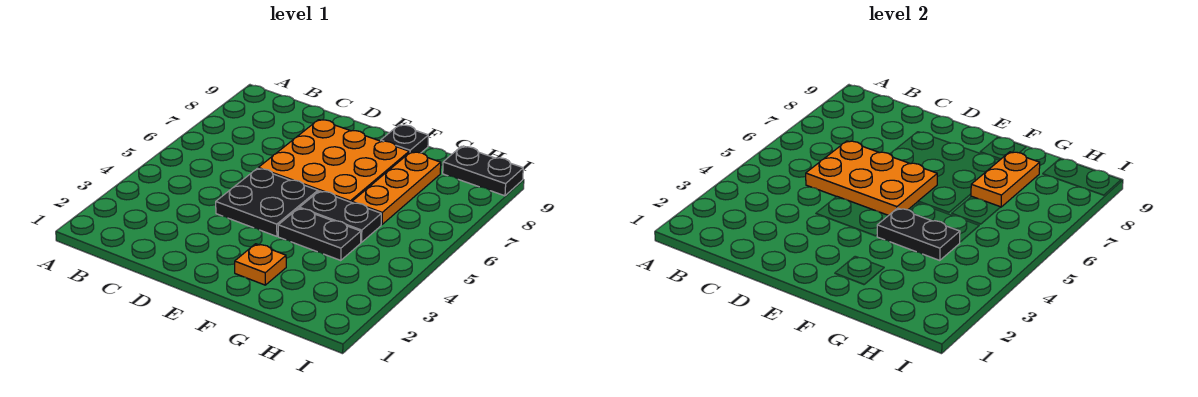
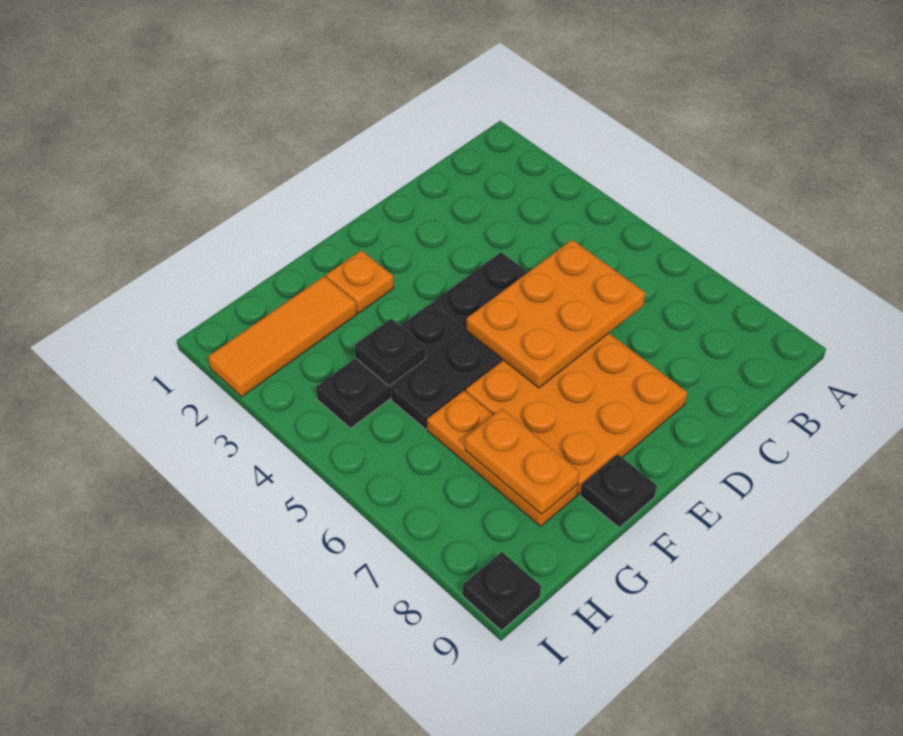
black plate F4:G4 level 1 -> black plate F4:H4 level 1
black plate F4:G4 level 2 -> black plate G4 level 2
none -> orange tile G2:I2 level 1
black plate H9:I9 level 1 -> black plate I9 level 1

